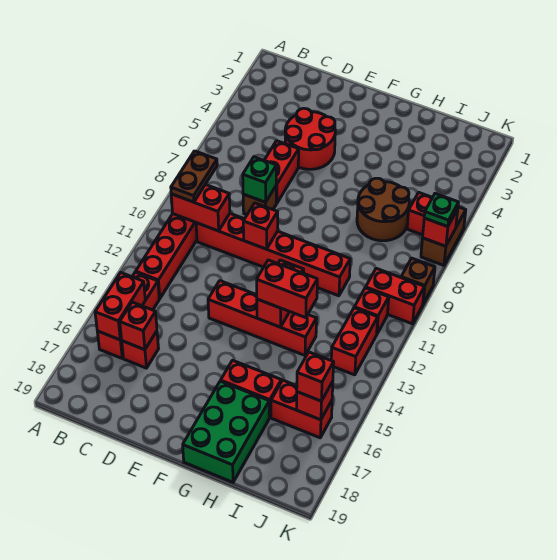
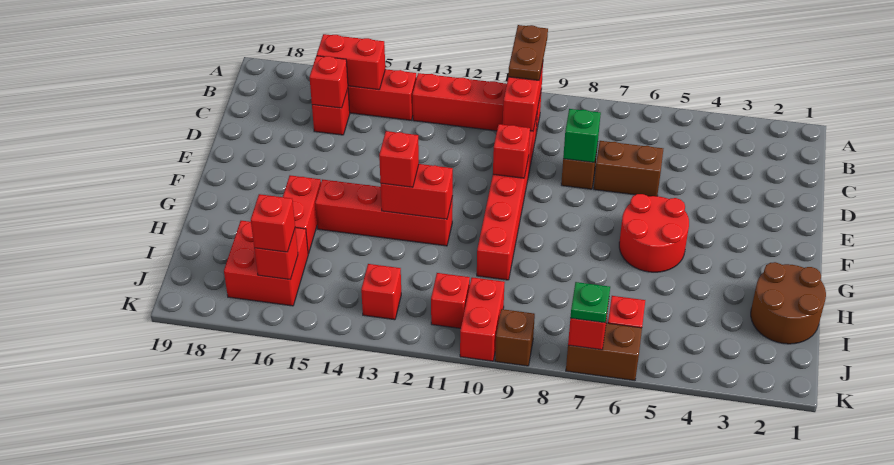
brown plate B9:B10 level 3 -> brown plate A10:B10 level 3
red round brick D4:E5 level 1 -> red round brick F5:G6 level 1
red brick D6:D7 level 1 -> brown brick D6:D7 level 1
red brick E13:H13 level 1 -> red brick G12:G15 level 1
red brick G13:H13 level 3 -> red brick G13 level 3
green brick G17:H19 level 1 -> none
brown round brick H6:I7 level 1 -> brown round brick H1:I2 level 1
red brick I16:J16 level 1 -> red brick I16:J17 level 1
red brick J12:J13 level 1 -> red brick J13 level 1

